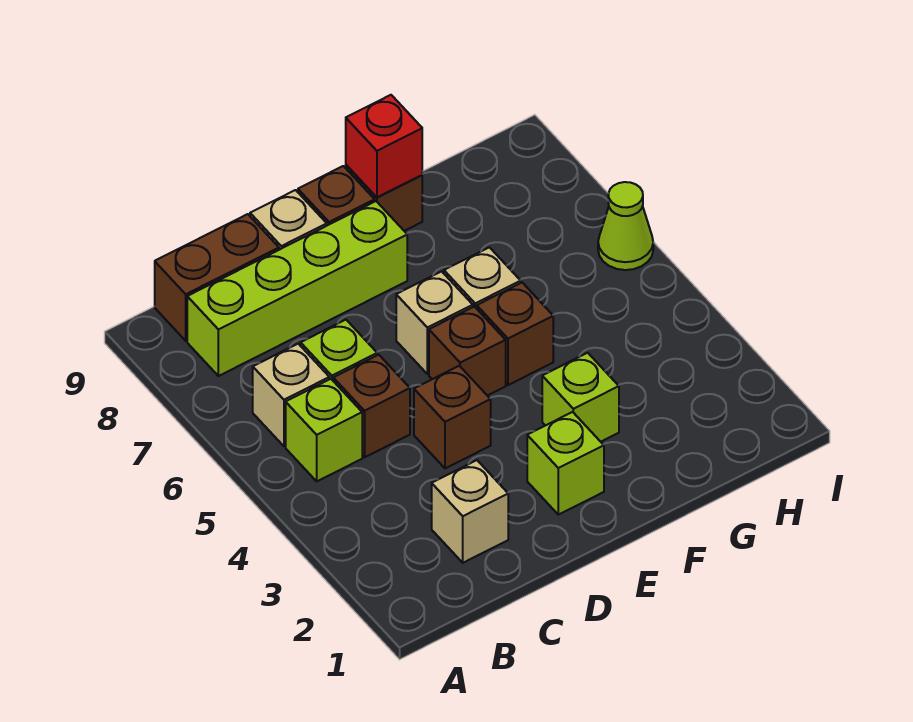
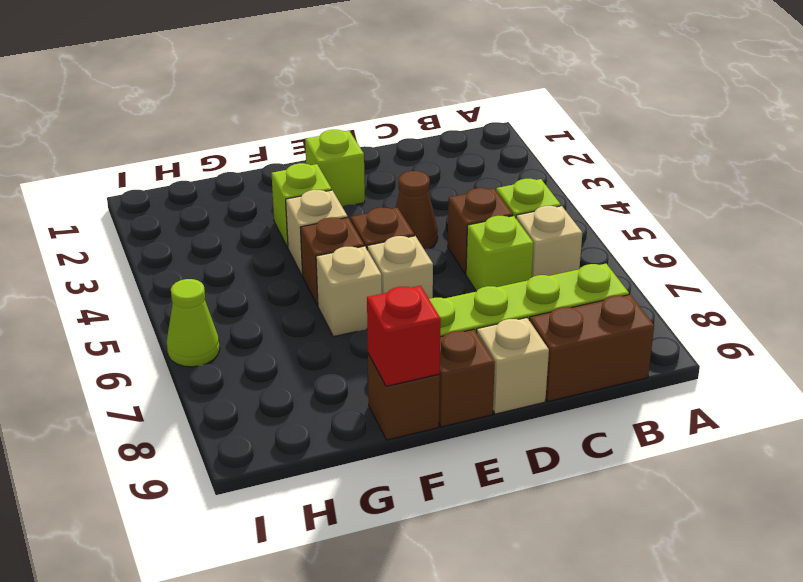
tan brick C2 level 1 -> tan brick F4 level 1
brown brick D4 level 1 -> brown cone D4 level 1

